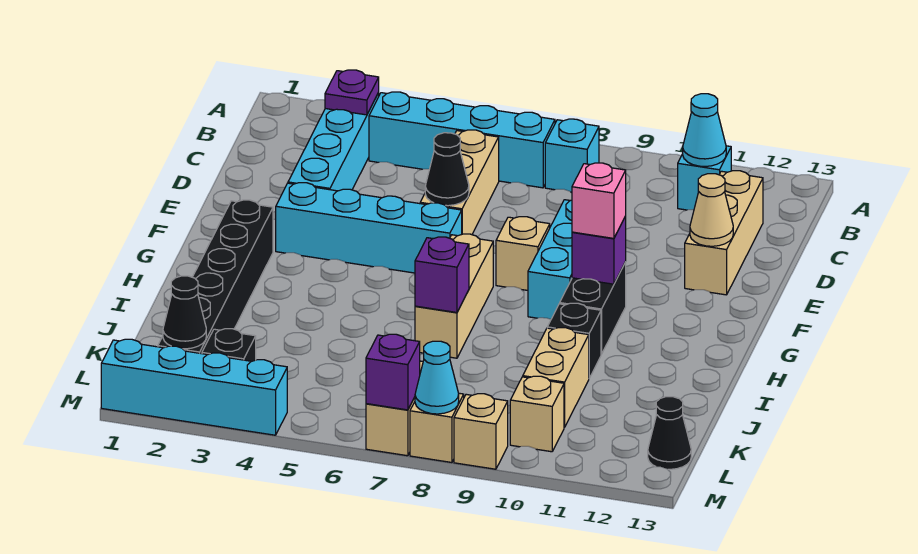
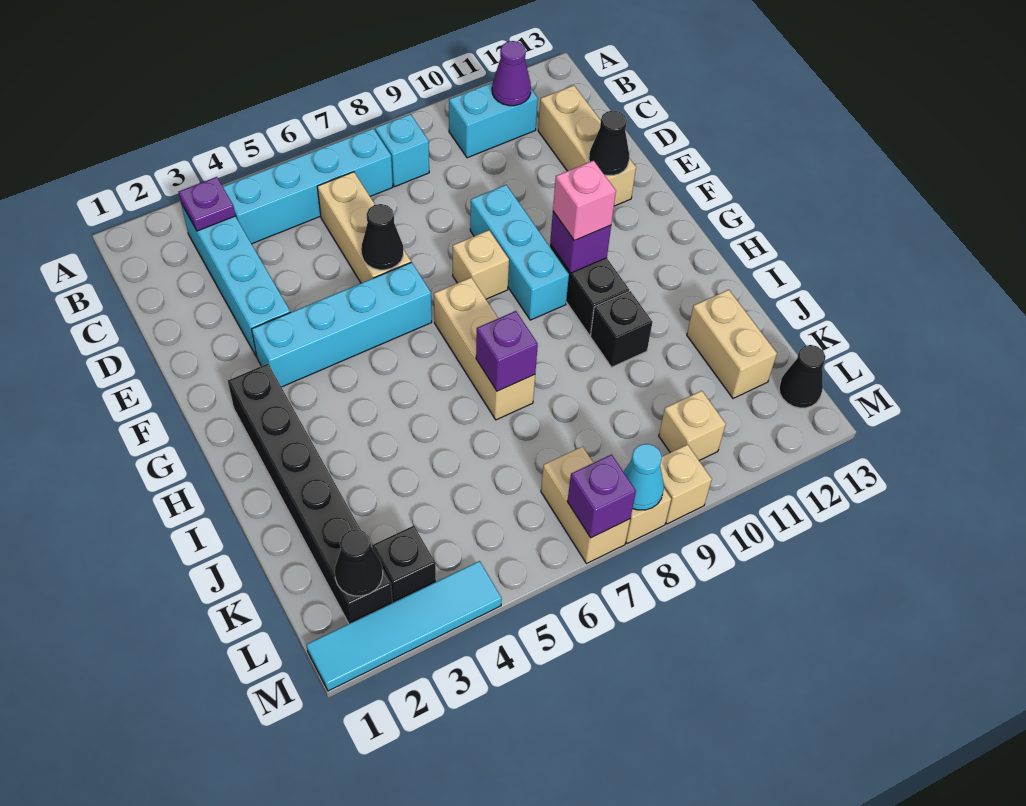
cyan brick B11 level 1 -> cyan brick B10:B11 level 1
cyan cone B11 level 2 -> purple cone B11 level 2
tan cone E12 level 2 -> black cone E12 level 2
tan brick J10:K10 level 1 -> tan brick J12:K12 level 1
cyan brick M1:M4 level 1 -> cyan tile M1:M4 level 1

